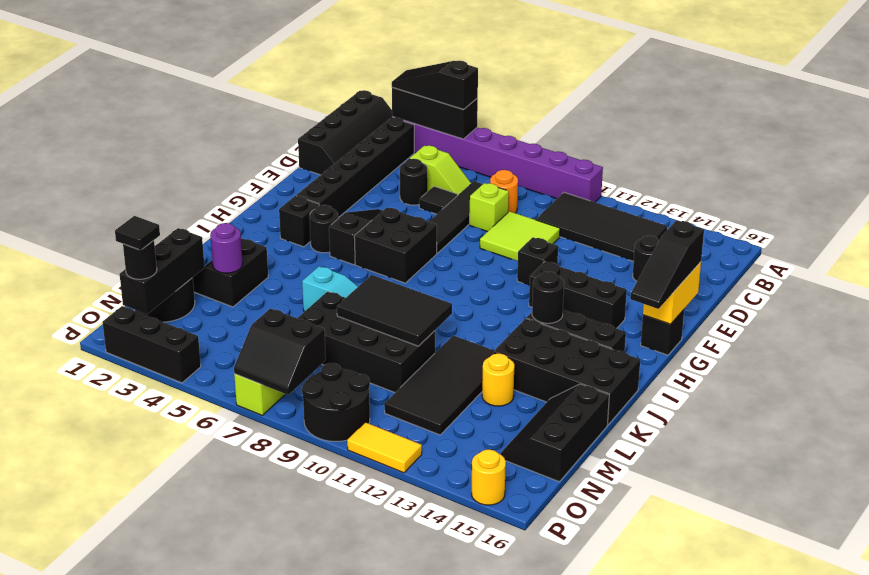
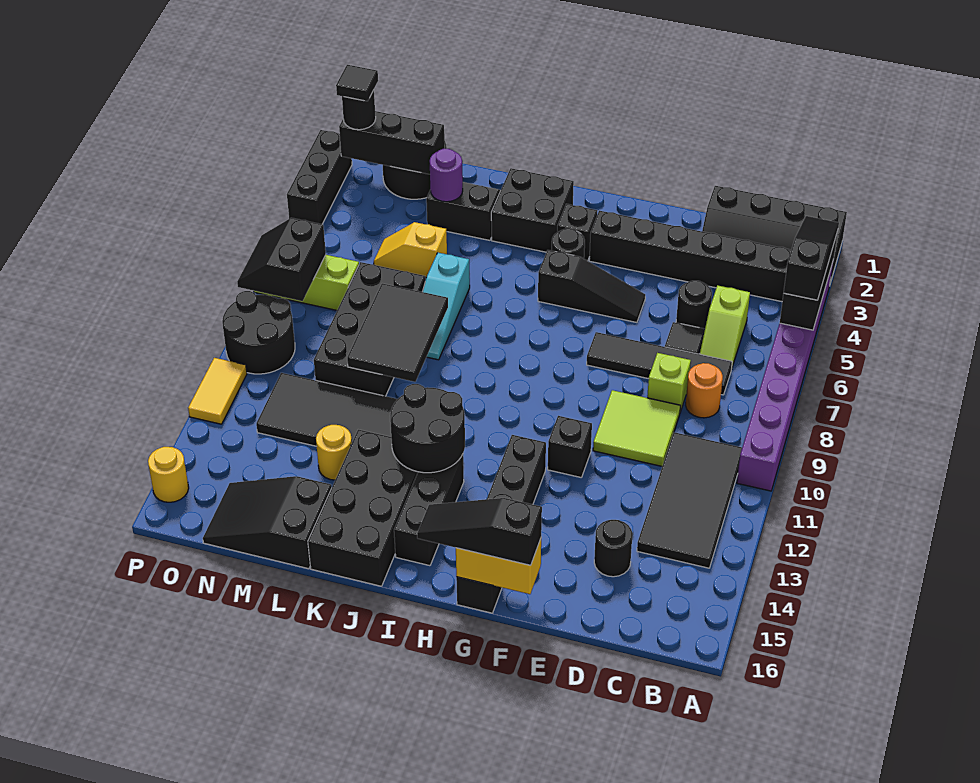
black brick G6:H7 level 1 -> black brick I2:J3 level 1
black round brick I13 level 2 -> black round brick I12:J13 level 2
none -> yellow slope L5:M5 level 1 top L
black slope L15:N16 level 1 top 16 -> black slope L15:N16 level 1 top L

